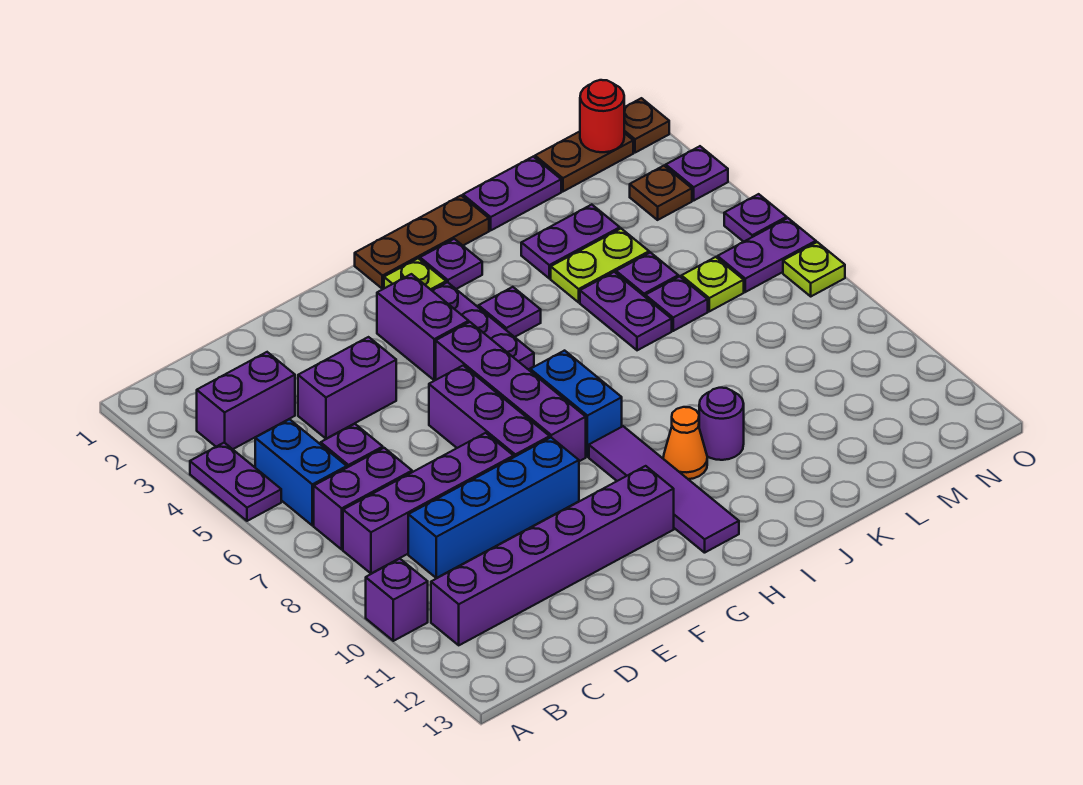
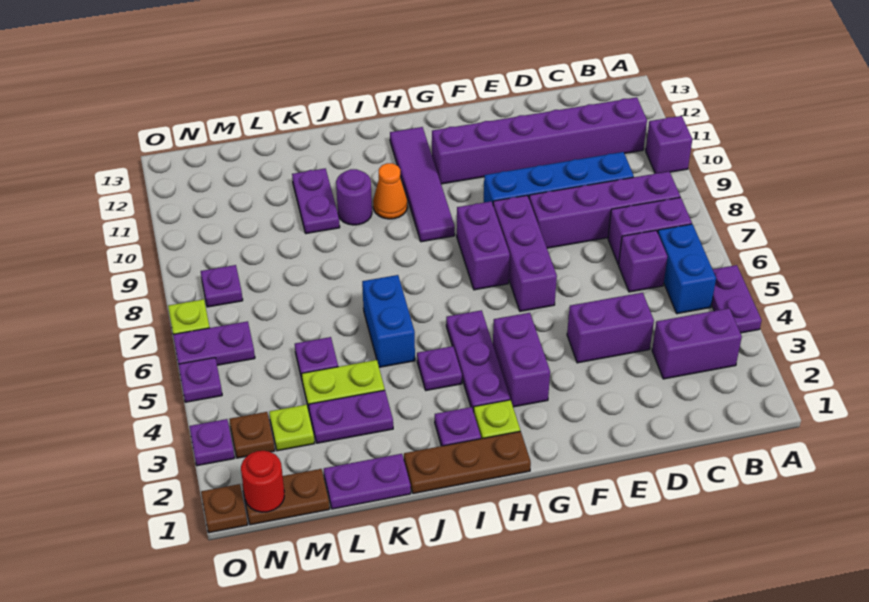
purple brick G5:G8 level 1 -> purple brick G7:G8 level 1
blue brick H7:H8 level 1 -> blue brick J5:J6 level 1
purple plate K5:K6 level 1 -> purple plate K10:K11 level 1
purple plate L6 level 1 -> purple plate N8 level 1
lime plate M6 level 1 -> lime plate M3 level 1

